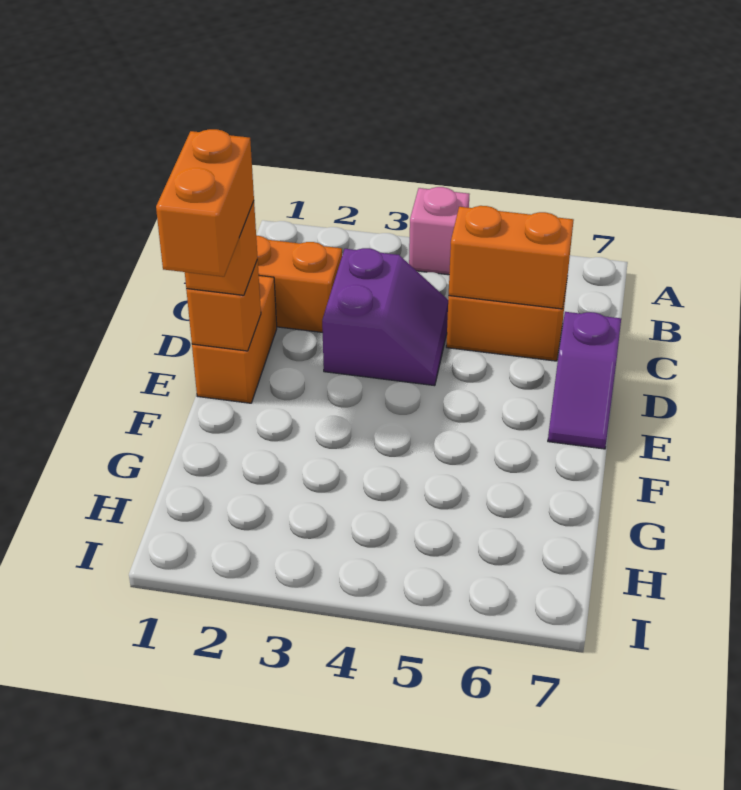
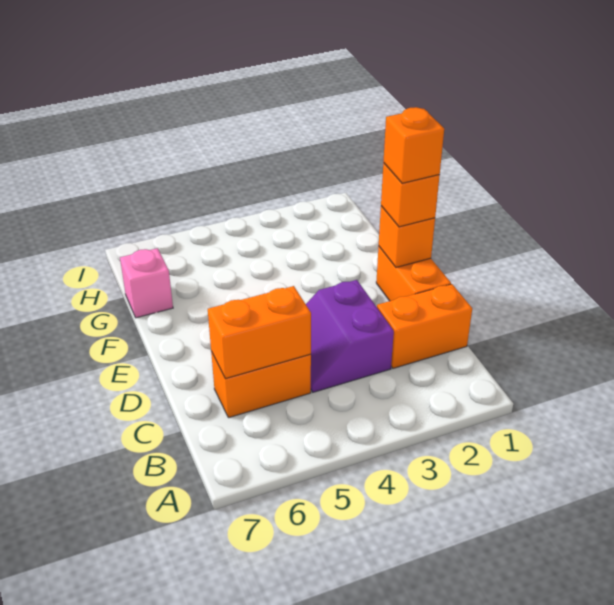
pink brick A4 level 1 -> pink brick G7 level 1
purple slope D7:E7 level 1 top D -> none
orange brick E1:F1 level 4 -> orange brick E1 level 4

